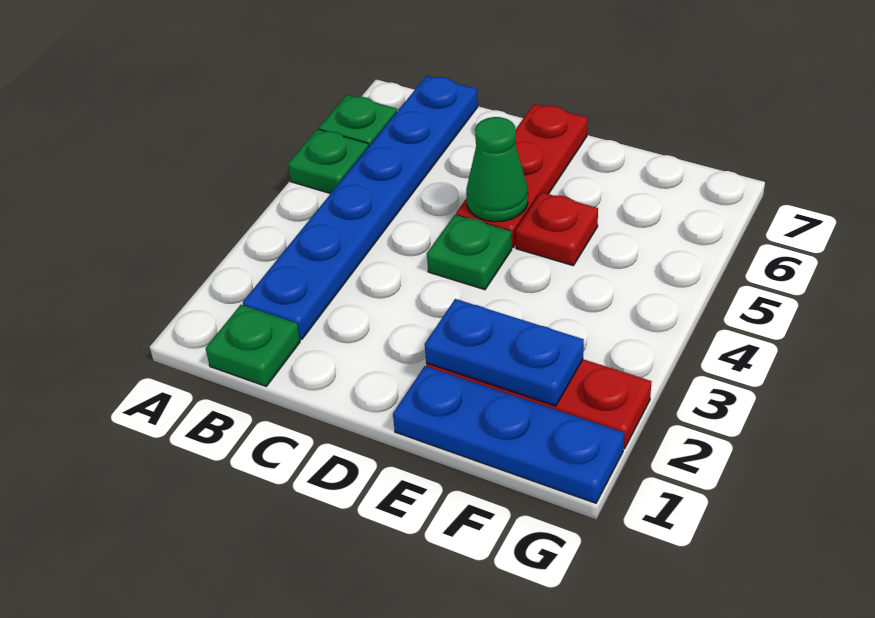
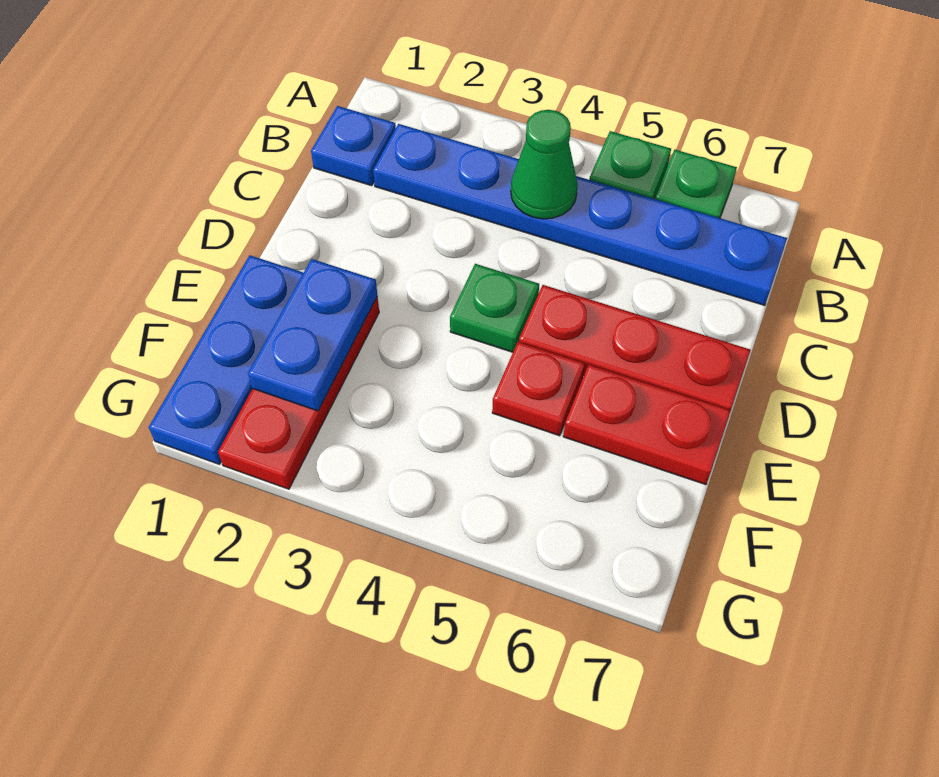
green plate B1 level 1 -> blue plate B1 level 1
green cone D5 level 2 -> green cone B4 level 2
none -> red plate E6:E7 level 1

